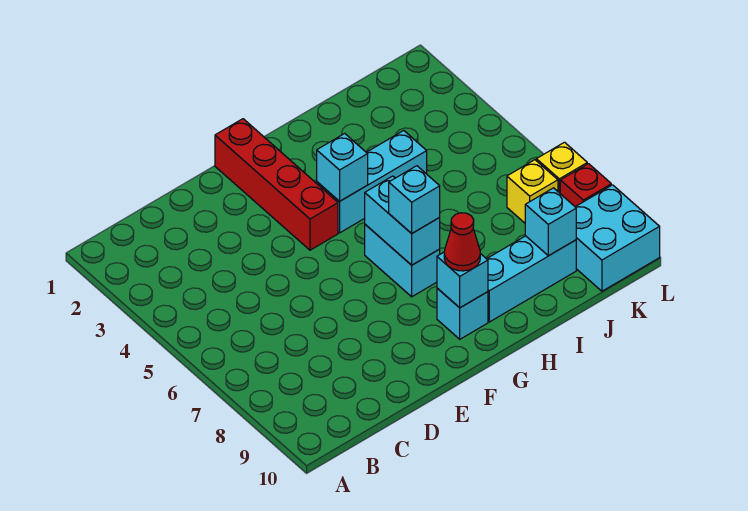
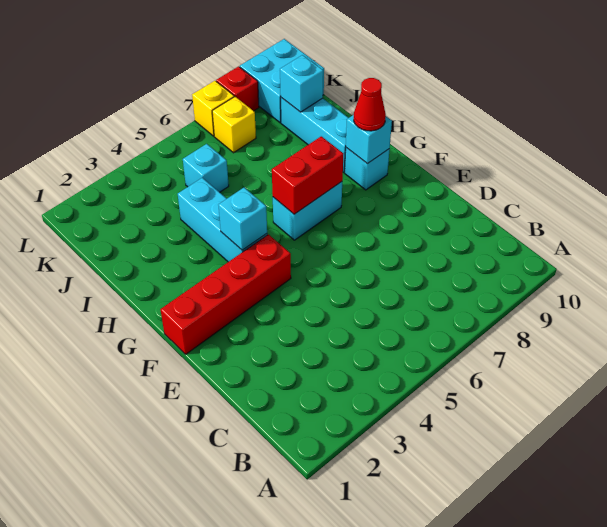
cyan brick G6:G7 level 2 -> red brick G6:G7 level 2
cyan brick G7 level 3 -> cyan brick J5 level 1

